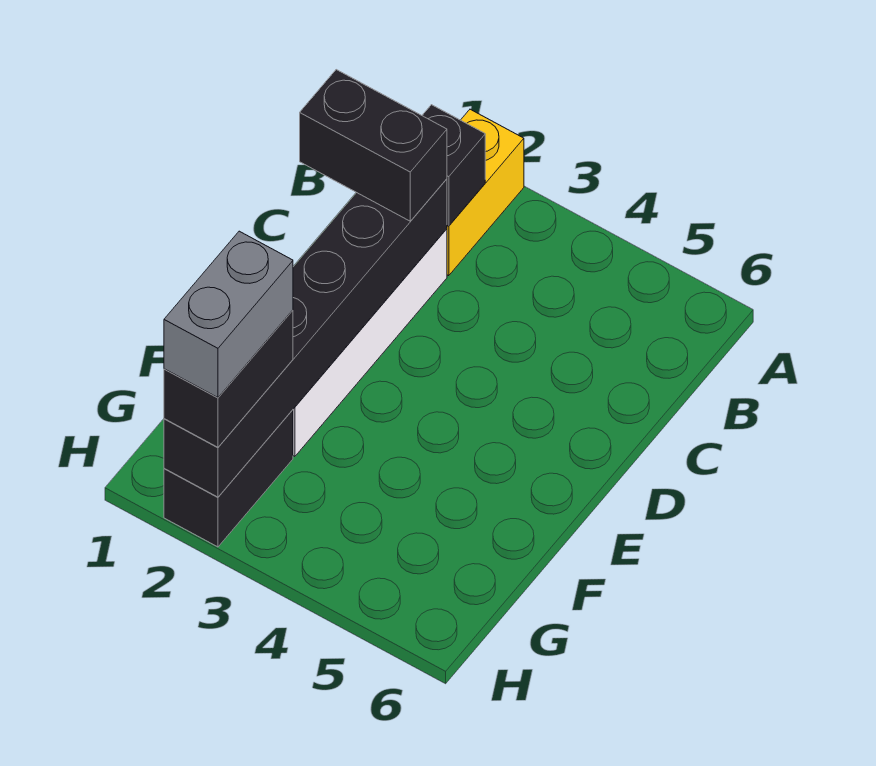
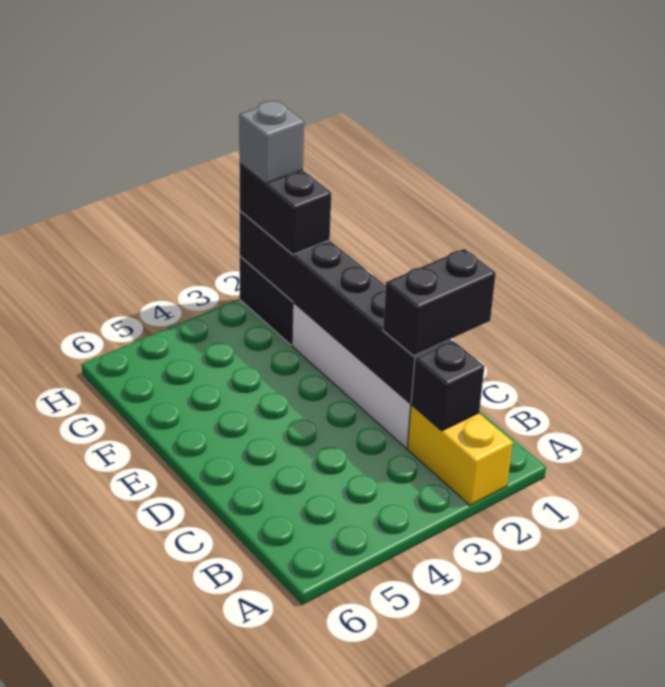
grey brick G2:H2 level 4 -> grey brick H2 level 4

